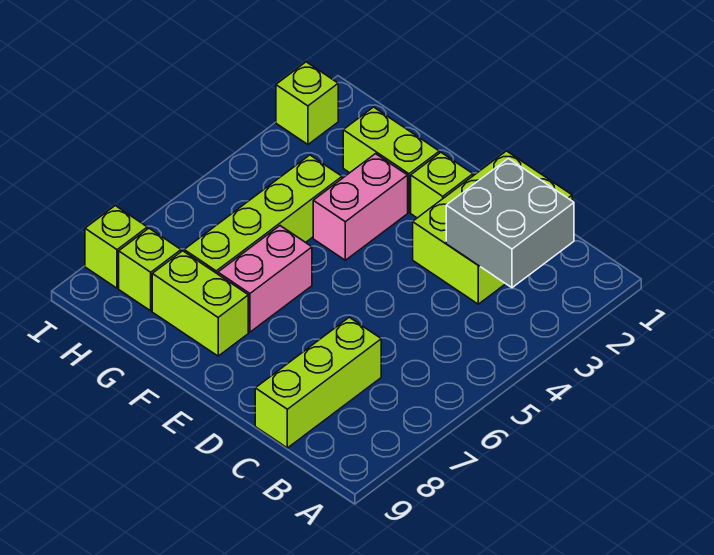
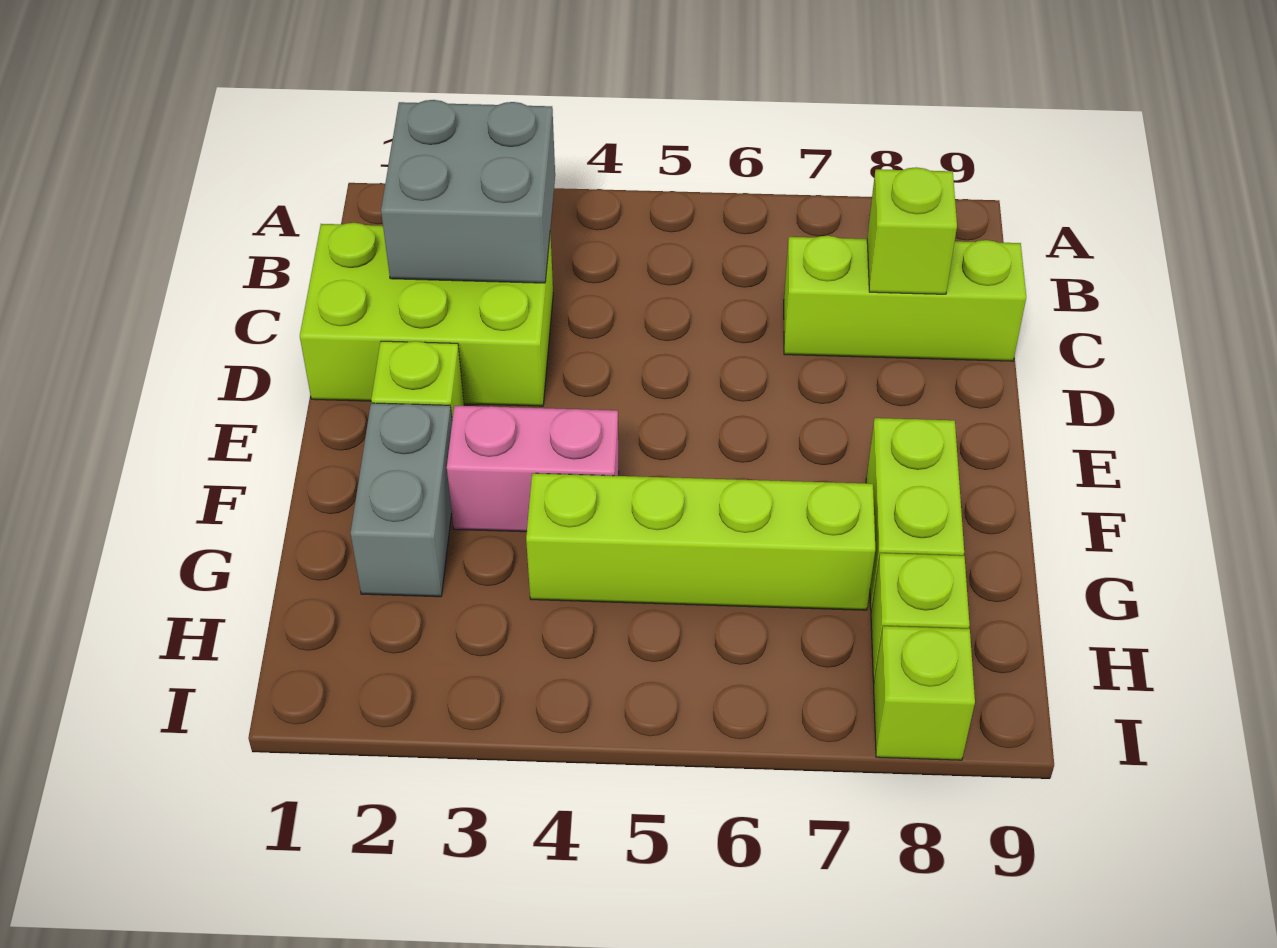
lime brick F2:G2 level 1 -> grey brick F2:G2 level 1
pink brick F6:F7 level 1 -> none
lime brick I2 level 1 -> lime brick C8 level 2

